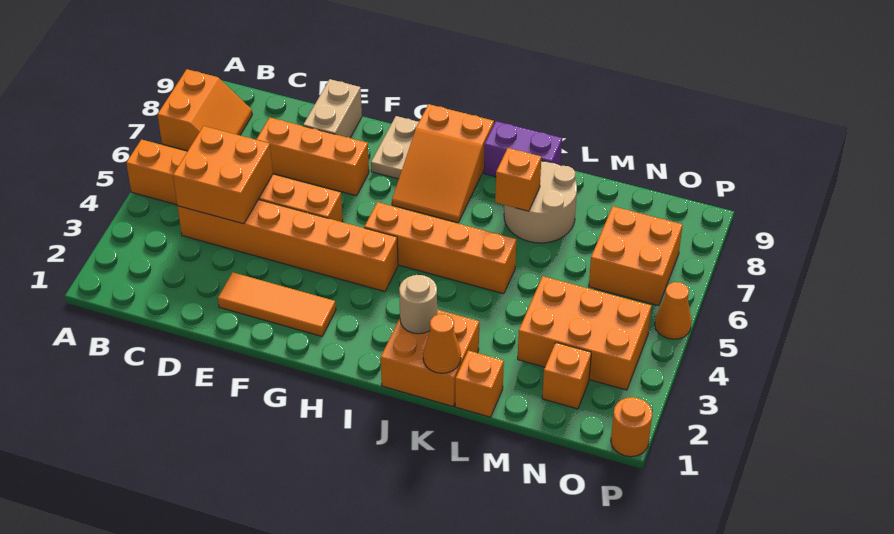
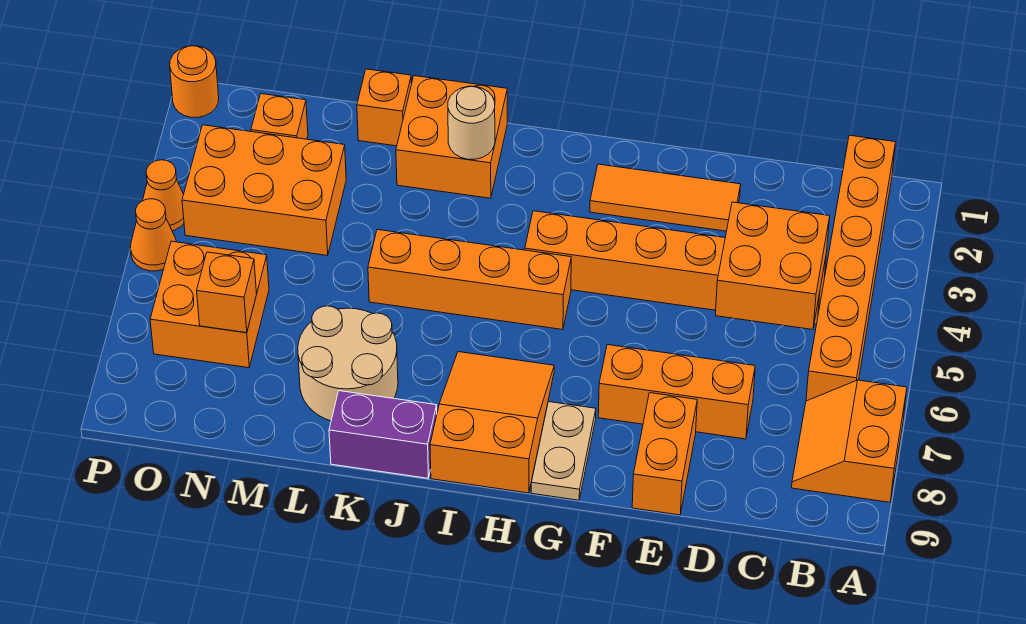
orange brick A5:F5 level 1 -> orange brick B1:B6 level 1
tan brick E8:E9 level 1 -> orange brick E8:E9 level 1
orange cone K1 level 2 -> orange cone P4 level 1
orange brick K7 level 2 -> orange brick N7 level 2

